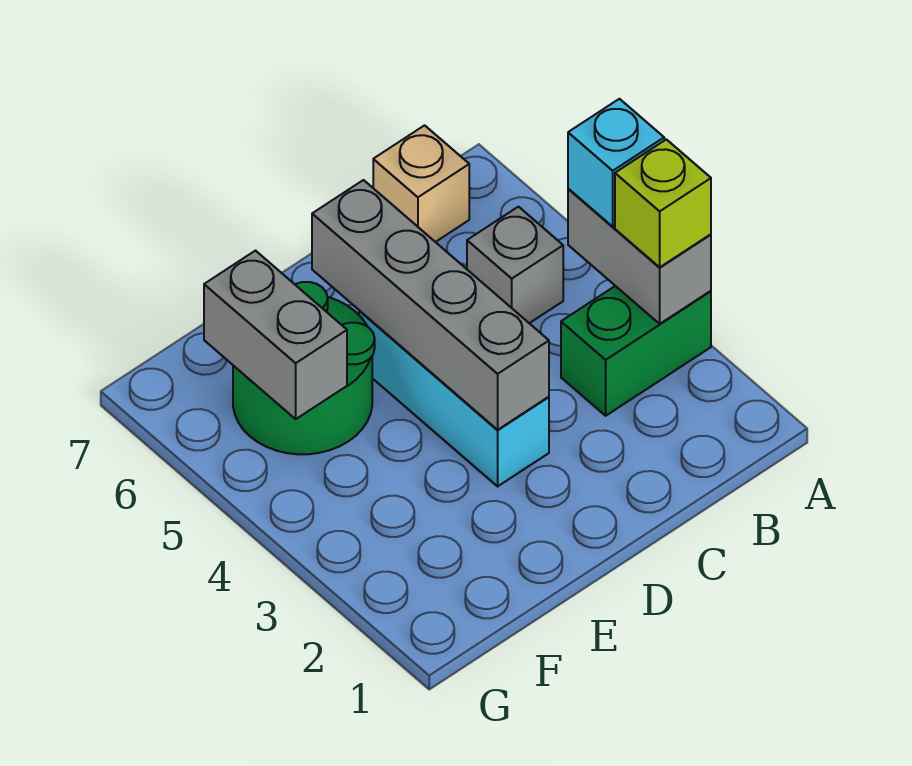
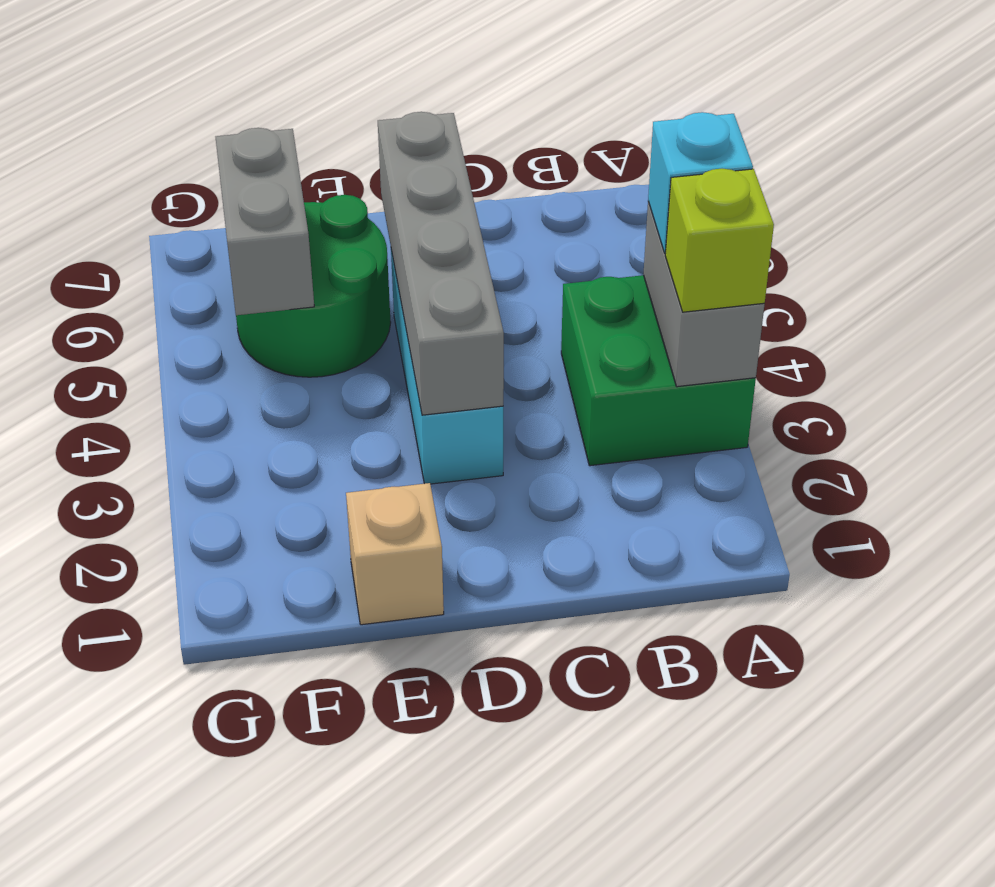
green brick A3:B3 level 1 -> green brick A3:B4 level 1
grey brick B5 level 1 -> none
tan brick B7 level 1 -> tan brick E1 level 1

